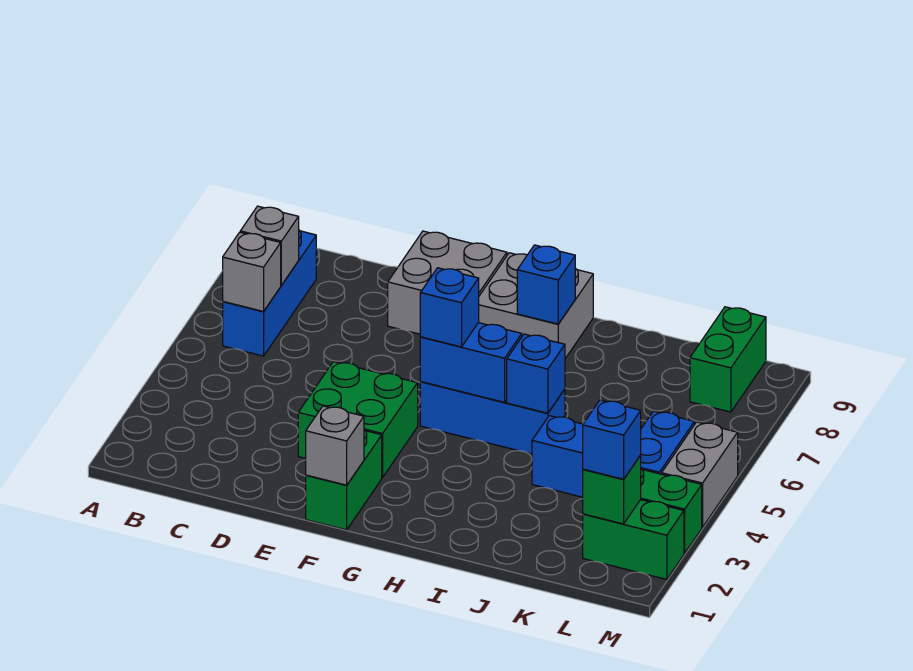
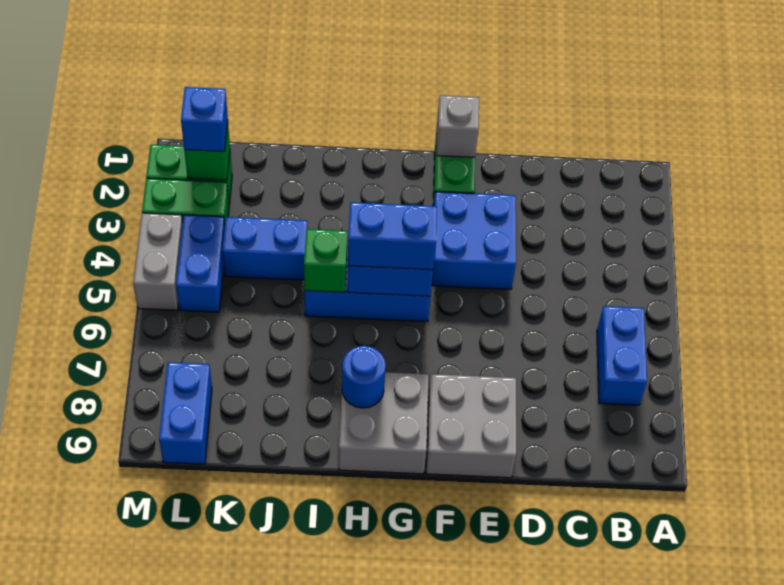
blue brick B6:B8 level 1 -> blue brick B6:B7 level 1
grey brick B6 level 2 -> none
grey brick B7 level 2 -> none
green brick E3:F4 level 1 -> blue brick E3:F4 level 1
blue brick G5 level 3 -> blue brick G5:H5 level 3
blue brick H8 level 2 -> blue round brick H8 level 2
blue brick I5 level 2 -> green brick I5 level 2
green brick L8:L9 level 1 -> blue brick L8:L9 level 1

